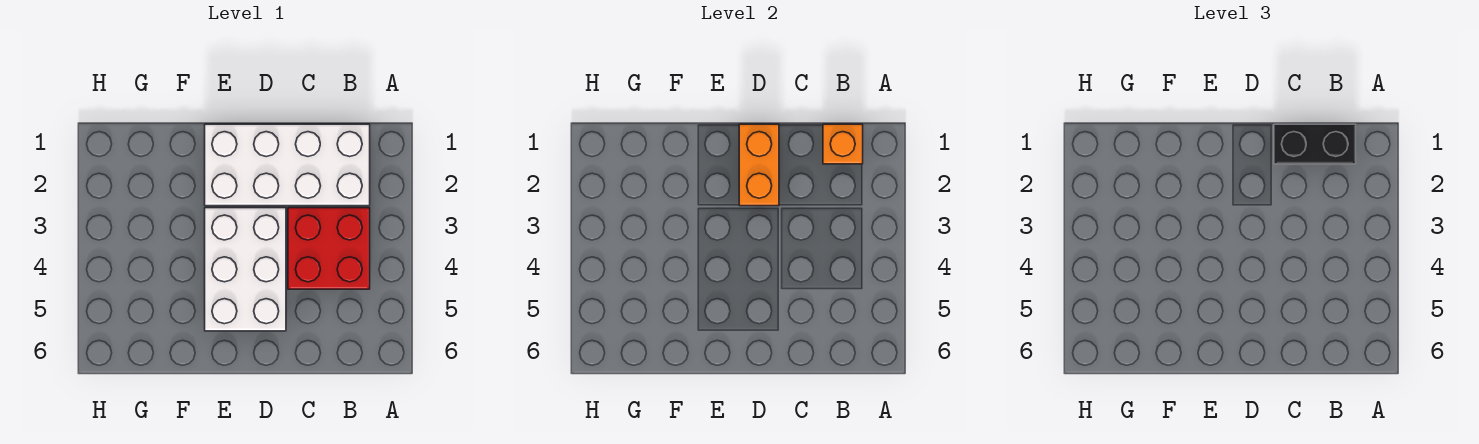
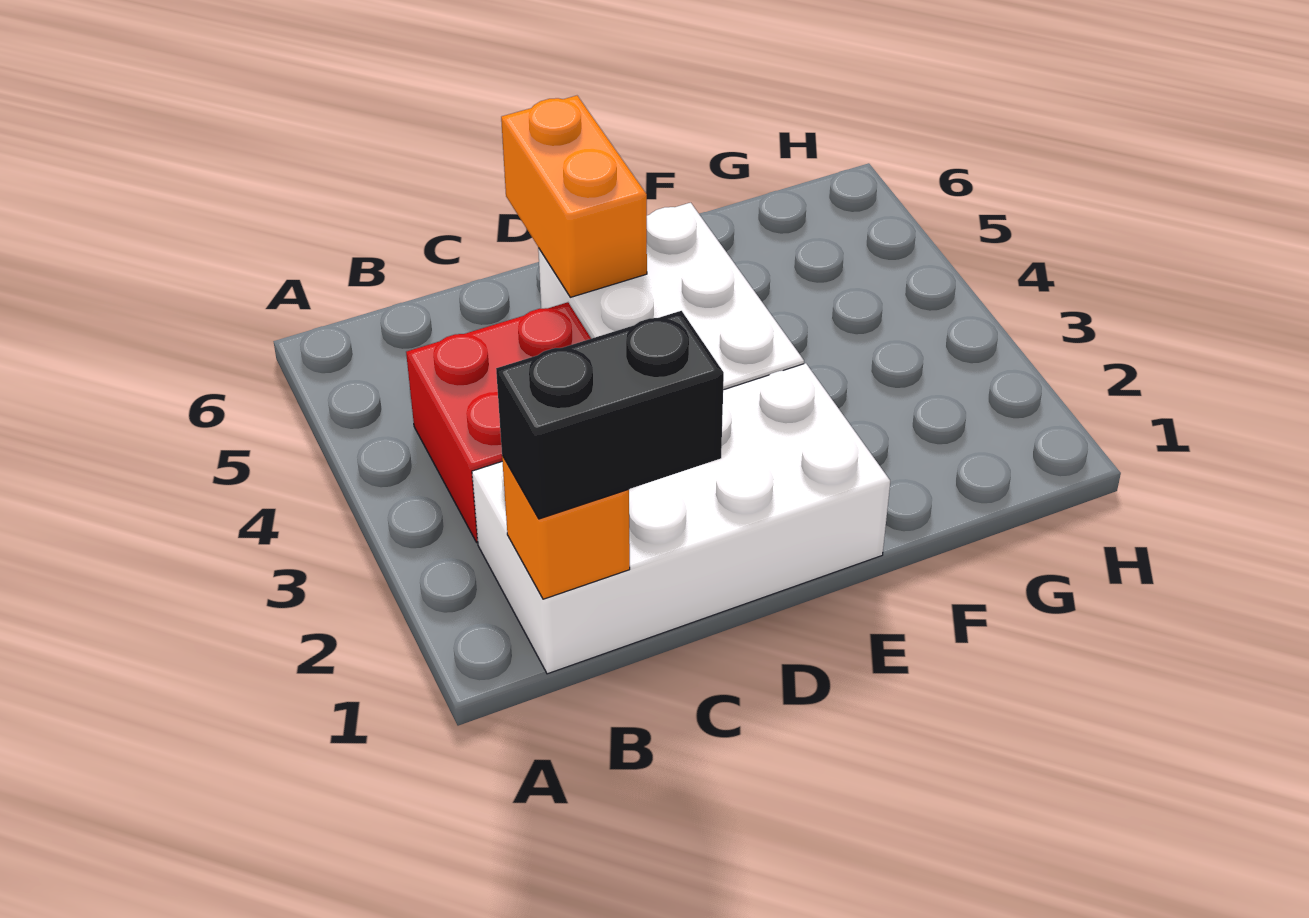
orange brick D1:D2 level 2 -> orange brick D5:D6 level 2

